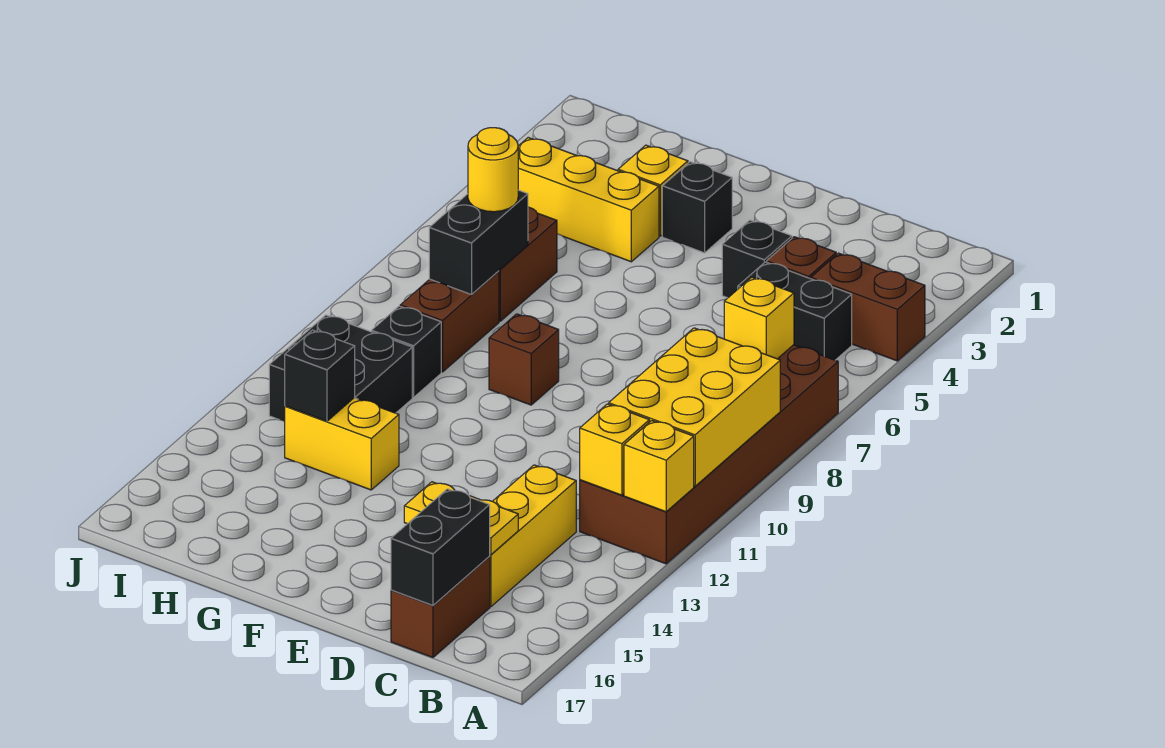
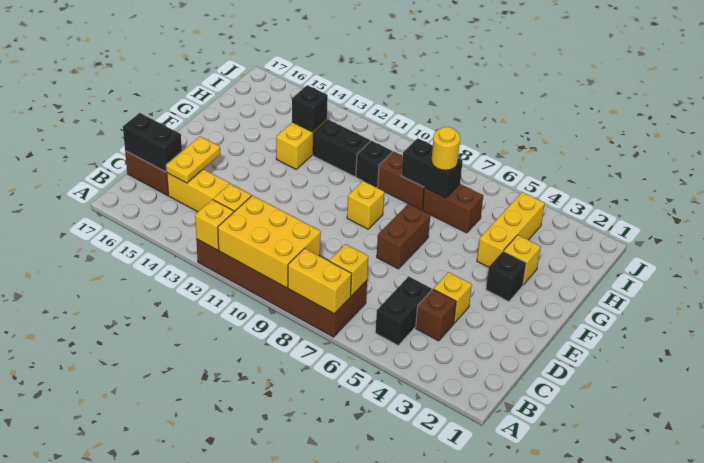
brown brick A4:B4 level 1 -> brown brick E7:F7 level 1
none -> yellow brick A7:A8 level 2
black brick D4 level 1 -> yellow brick D4 level 1
brown brick F9 level 1 -> yellow brick F9 level 1
black brick H11:I12 level 1 -> black brick H11:H12 level 1

